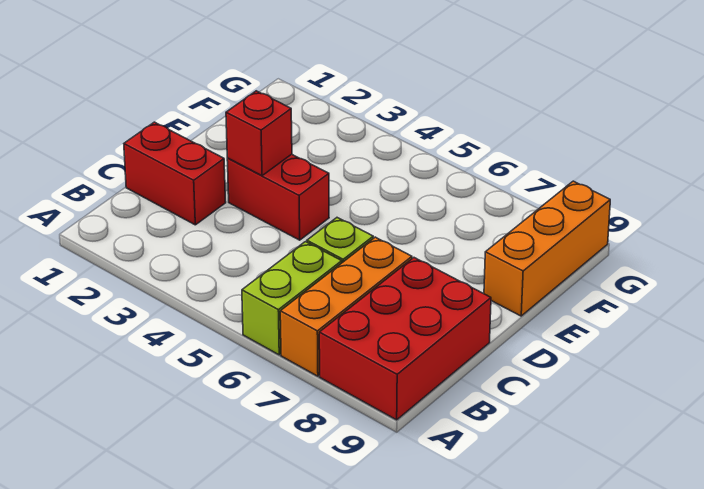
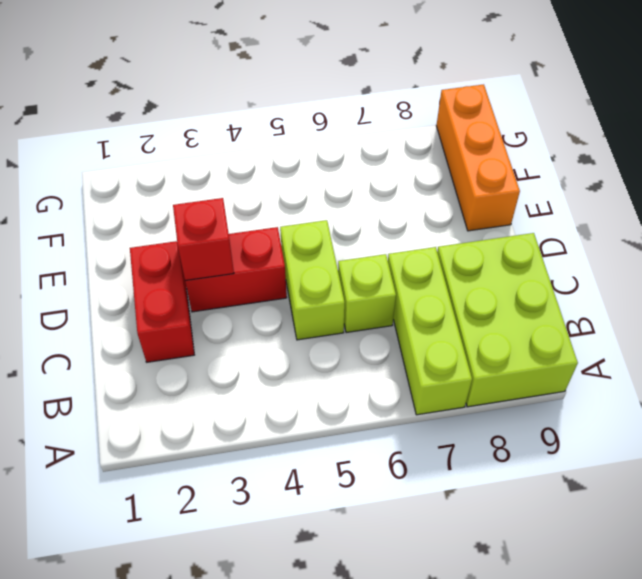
lime brick A6:B6 level 1 -> lime brick C5:D5 level 1
orange brick A7:C7 level 1 -> lime brick A7:C7 level 1
red brick A8:C9 level 1 -> lime brick A8:C9 level 1
red brick C1:C2 level 1 -> red brick C2:D2 level 1

